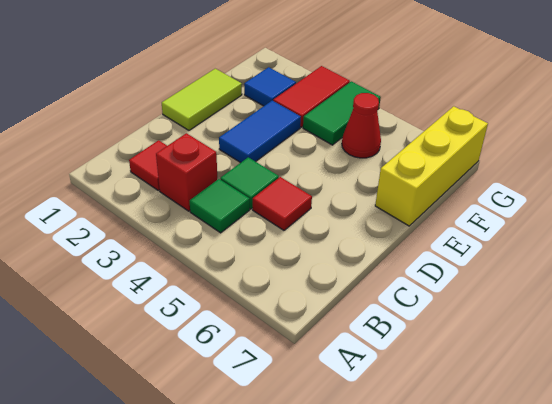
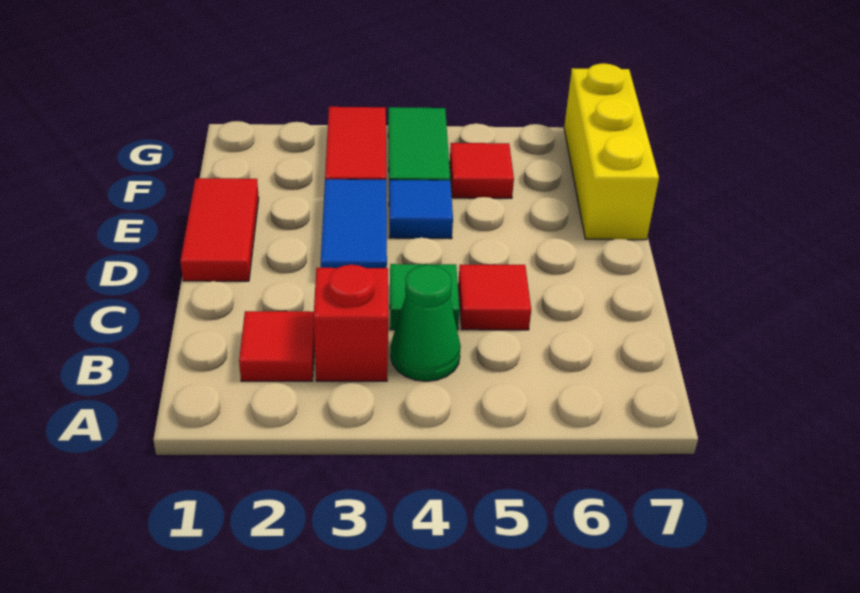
green tile B4 level 1 -> green cone B4 level 1
lime tile D1:E1 level 1 -> red tile D1:E1 level 1
blue tile F2 level 1 -> blue tile E4 level 1
red cone F5 level 1 -> red tile F5 level 1

